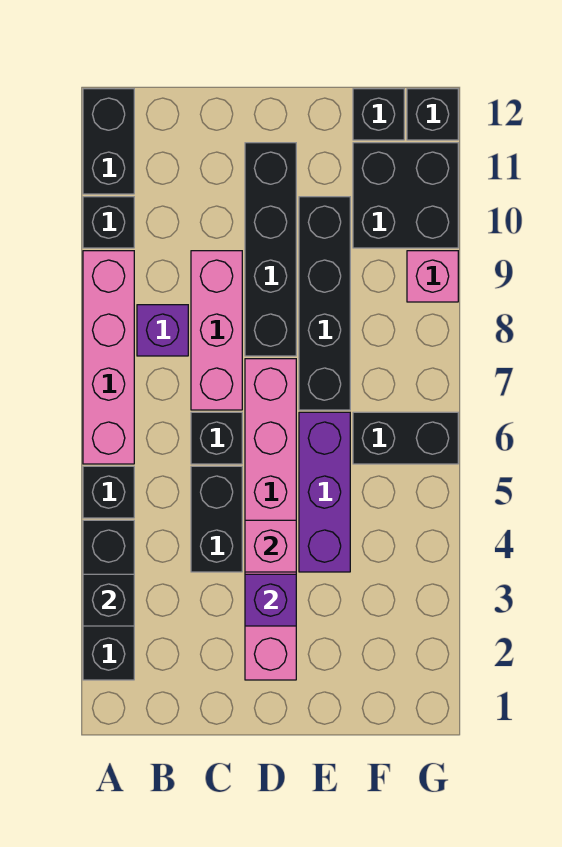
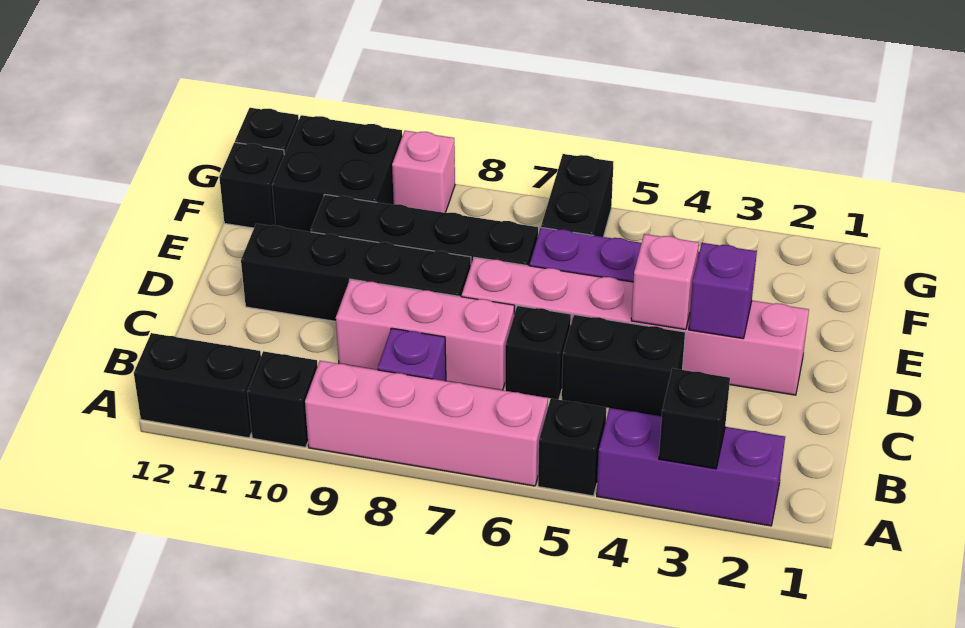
black brick A2:A4 level 1 -> purple brick A2:A4 level 1

